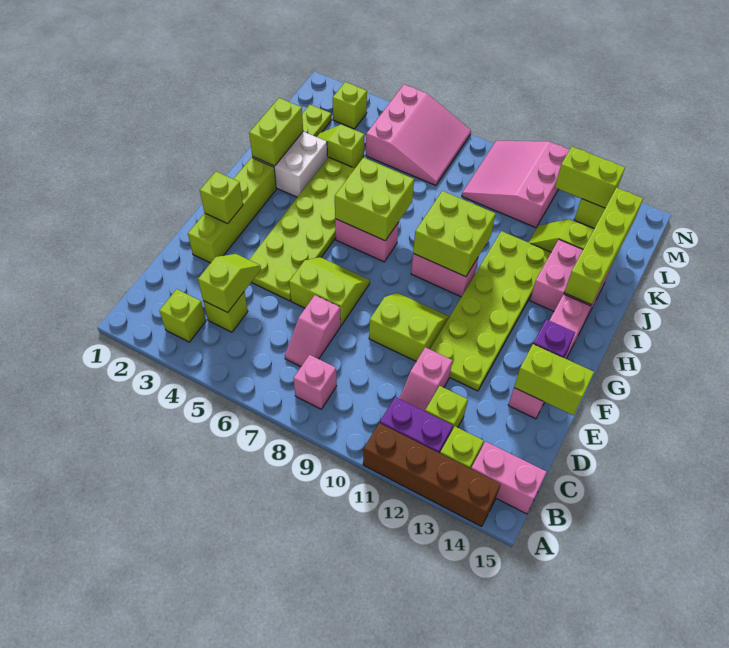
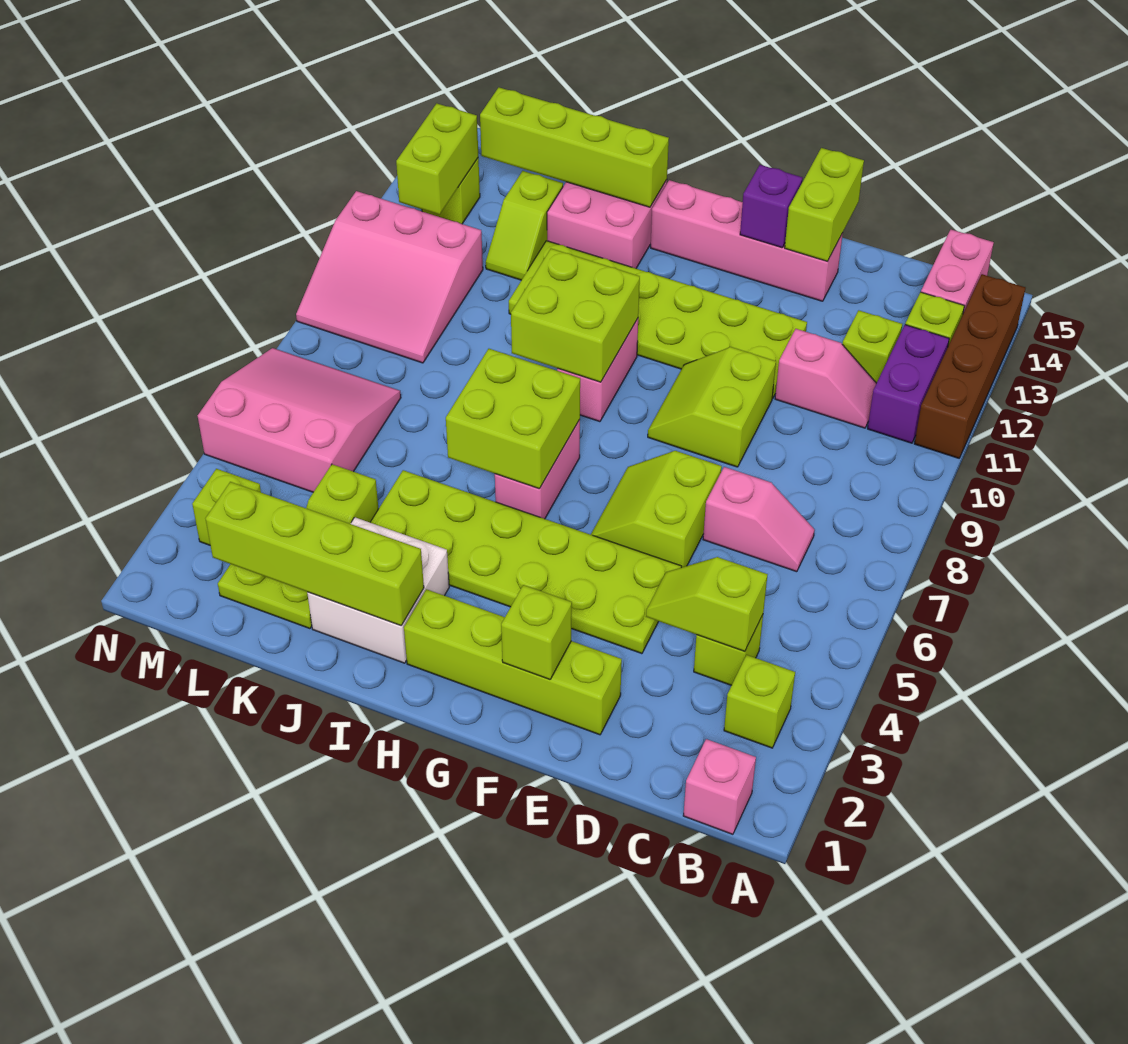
pink brick B8 level 1 -> pink brick B1 level 1
lime brick I2:J2 level 2 -> lime brick I2:L2 level 2

